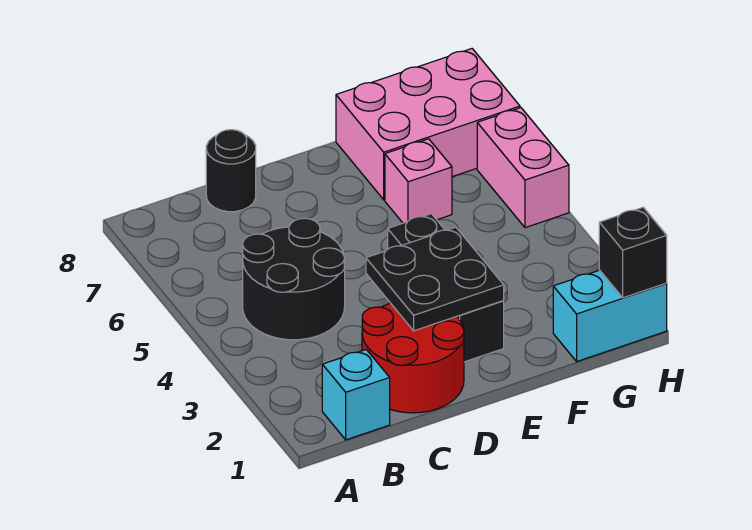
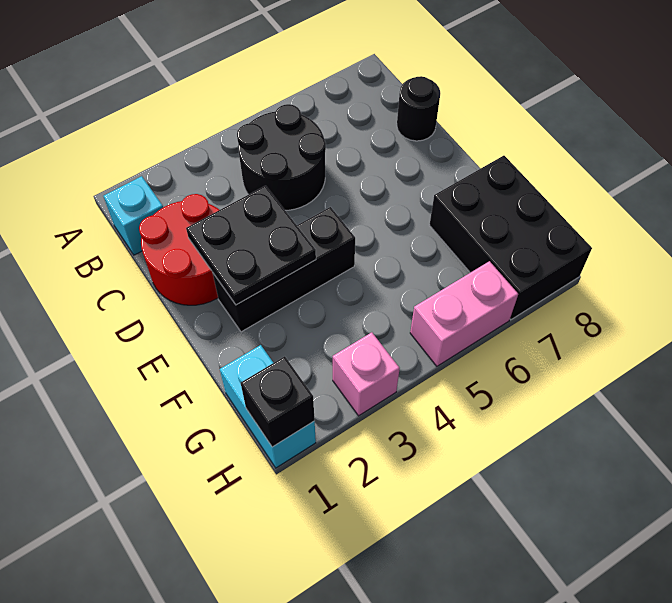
pink brick F6 level 1 -> pink brick H3 level 1
pink brick F7:H8 level 1 -> black brick F7:H8 level 1

